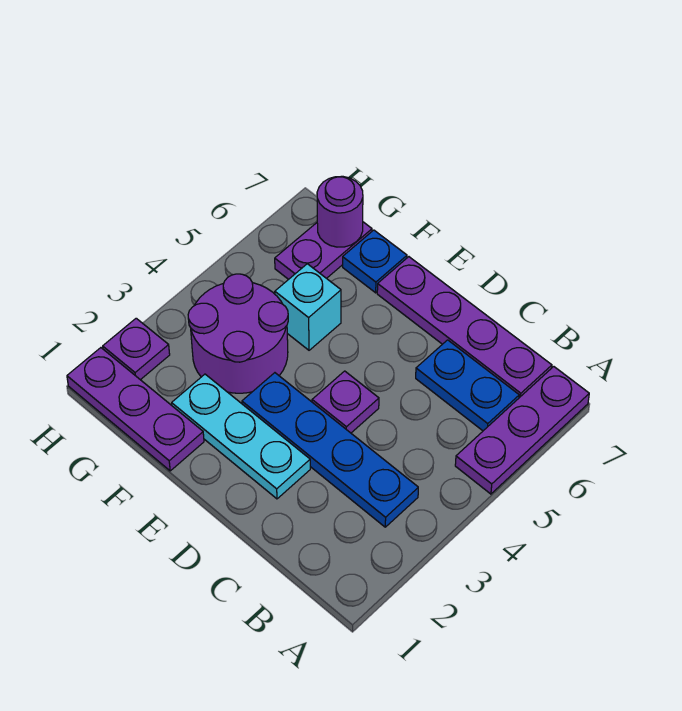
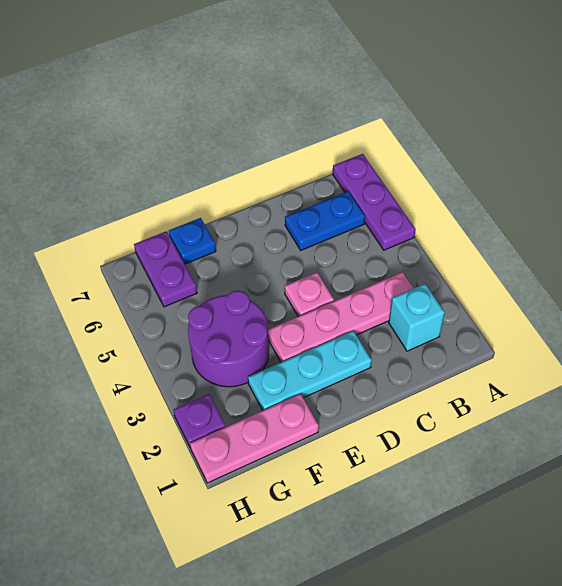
blue plate B3:E3 level 1 -> pink plate B3:E3 level 1
purple plate B7:E7 level 1 -> none
purple plate D4 level 1 -> pink plate D4 level 1
purple plate F1:H1 level 1 -> pink plate F1:H1 level 1
cyan brick F5 level 1 -> cyan brick B2 level 1
purple round brick G7 level 2 -> none

